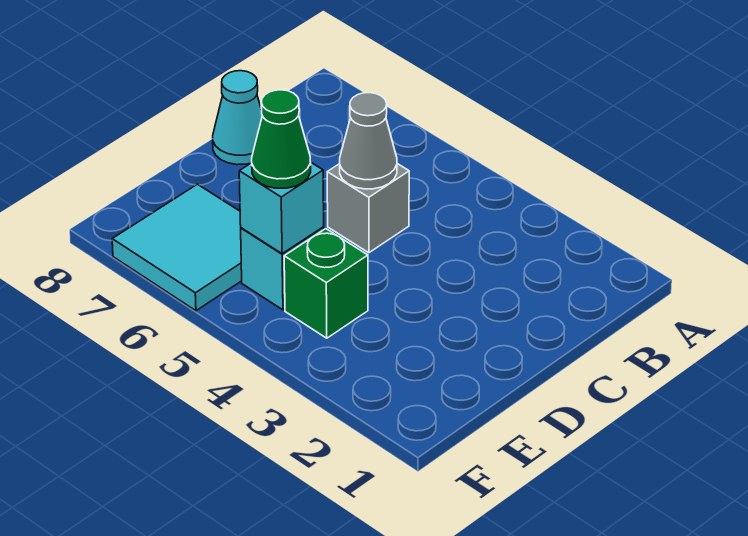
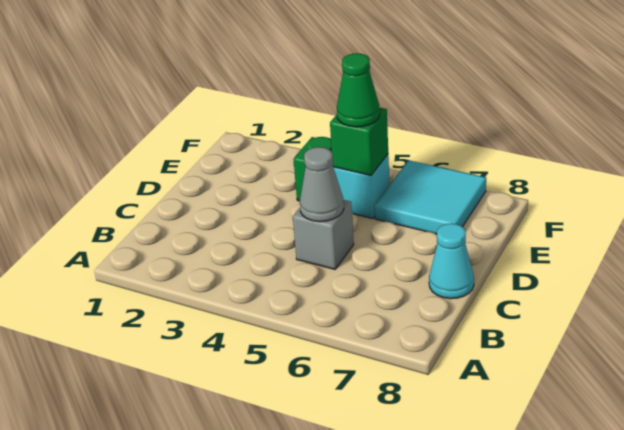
cyan brick E5 level 2 -> green brick E5 level 2

